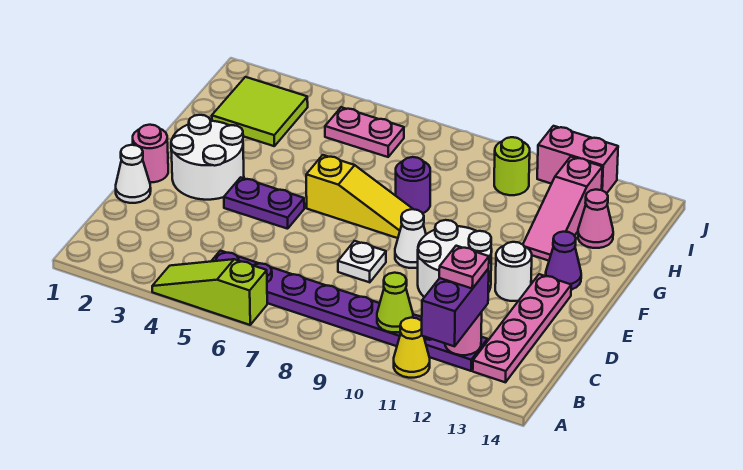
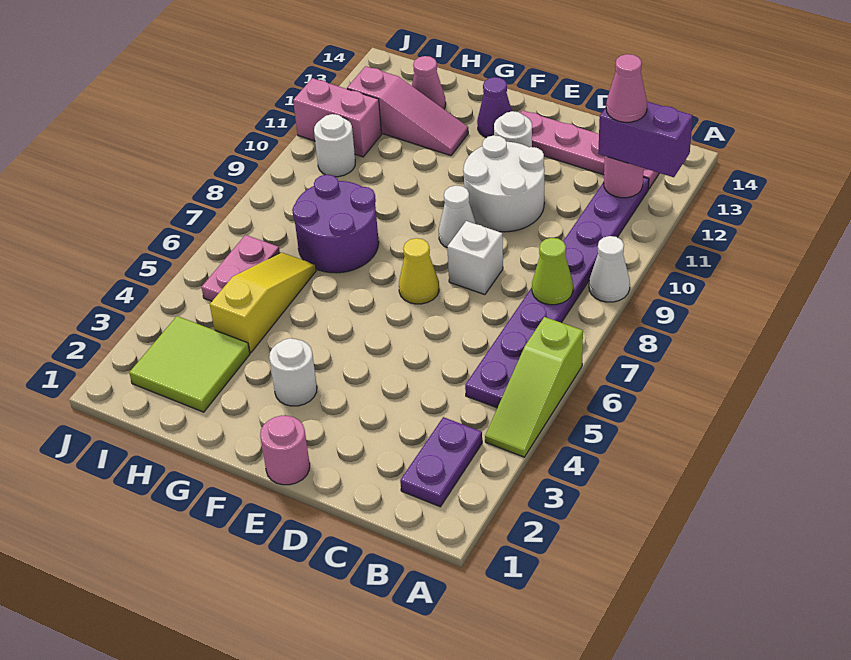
yellow cone A11 level 1 -> yellow cone E7 level 1
lime cone B10 level 2 -> lime cone B8 level 2
pink plate B12 level 4 -> pink cone B12 level 4
white cone D1 level 1 -> white cone A9 level 1
white plate D8 level 1 -> white brick D8 level 1
white round brick E2:F3 level 1 -> white round brick F3 level 1
purple plate E4:E5 level 1 -> purple plate B2:B3 level 1
yellow slope F6:F8 level 1 top 6 -> yellow slope H4:H6 level 1 top 4
purple round brick G8 level 1 -> purple round brick G7:H8 level 1
lime round brick I10 level 1 -> white round brick I10 level 1
pink brick J11:J12 level 1 -> pink brick I11:J11 level 1

